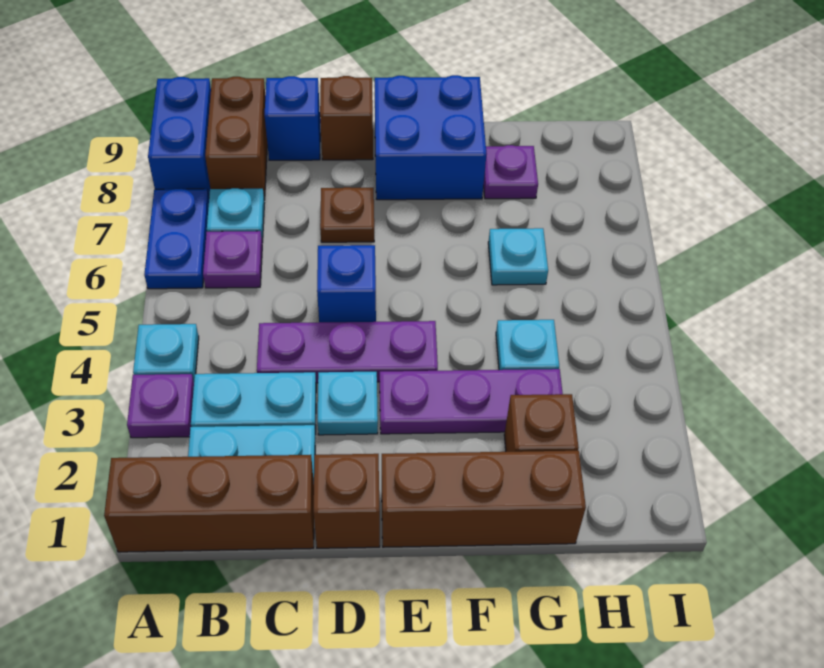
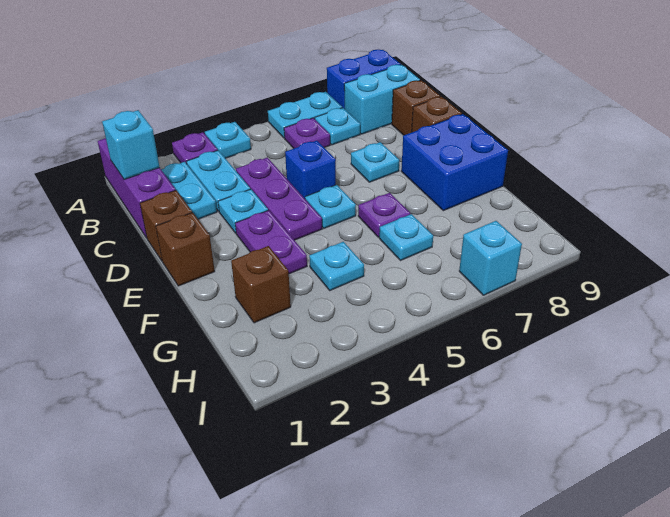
brown brick A1:C1 level 1 -> purple brick A1:C1 level 1
blue plate A6:A7 level 1 -> cyan plate A6:A7 level 1
none -> cyan brick B1 level 2
brown brick B8:B9 level 1 -> cyan brick B8:B9 level 1
blue brick C9 level 1 -> brown brick C9 level 1
brown plate D7 level 1 -> cyan plate D7 level 1
brown brick E1:G1 level 1 -> brown brick E1 level 1
purple plate E3:G3 level 1 -> purple plate E3:F3 level 1
none -> cyan plate E5 level 1
purple plate G8 level 1 -> purple plate F6 level 1
none -> cyan brick I7 level 1

